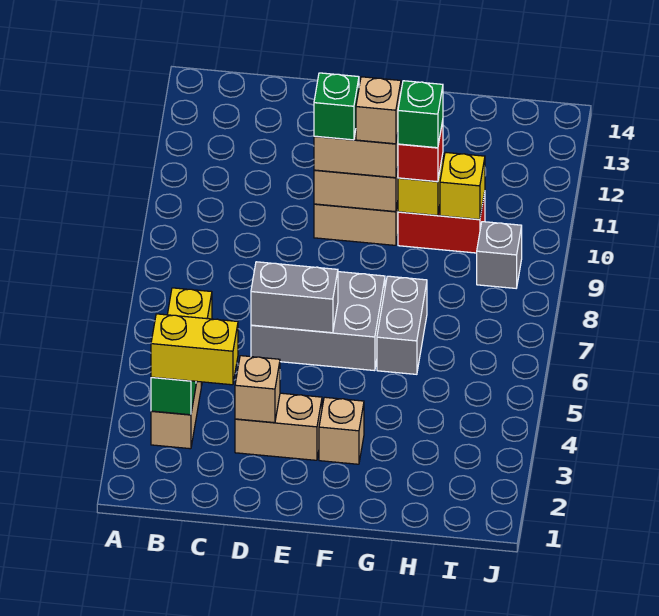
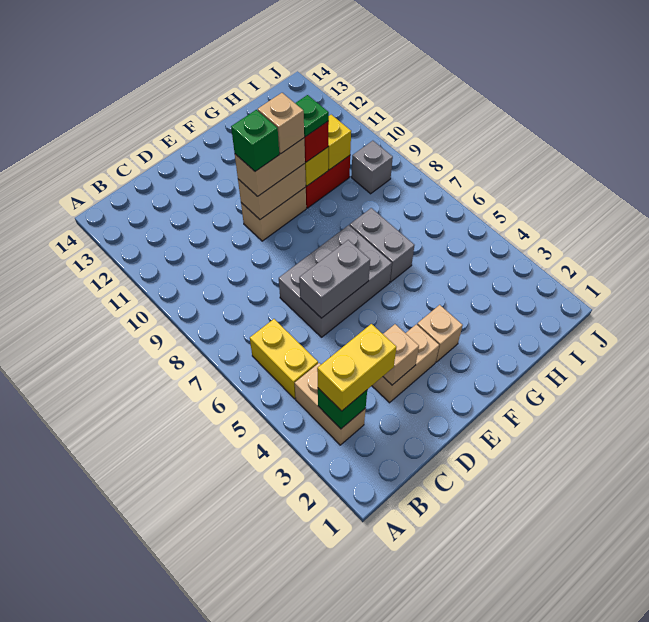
green brick G10 level 4 -> green plate G10 level 4

